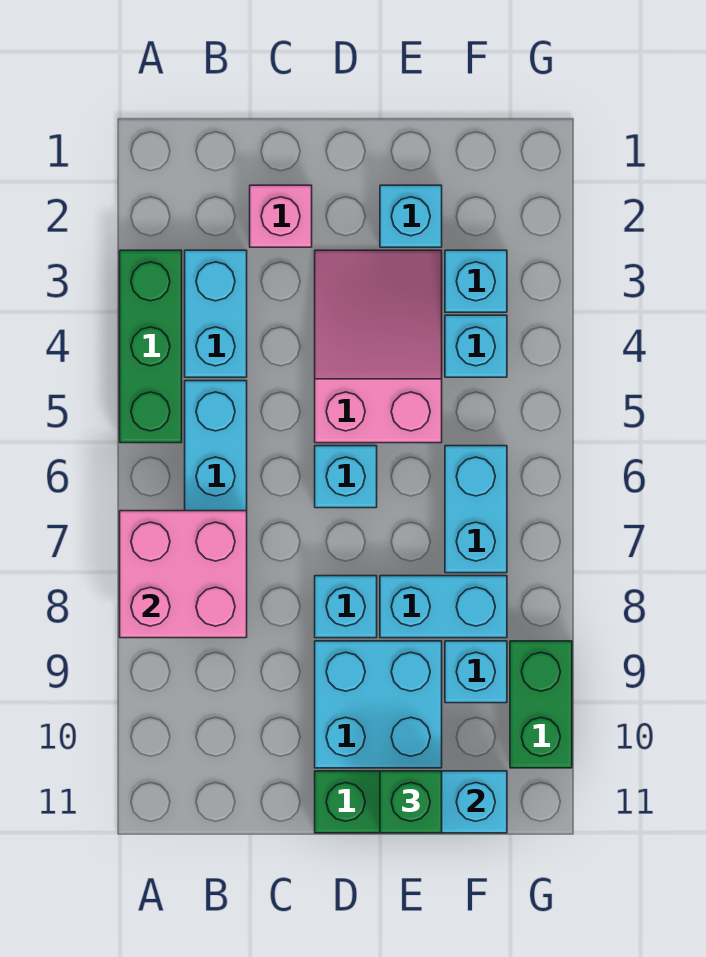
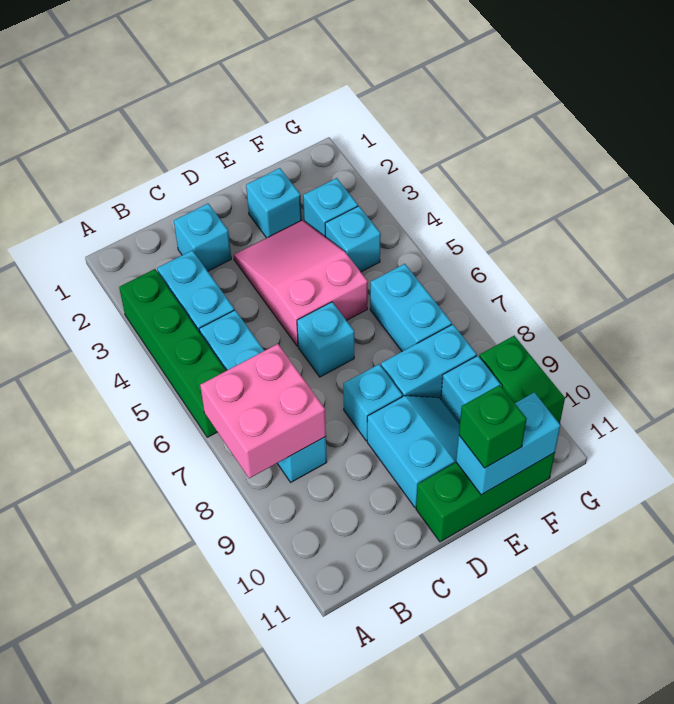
green brick A3:A5 level 1 -> green brick A3:A6 level 1
pink brick C2 level 1 -> cyan brick C2 level 1
cyan brick D9:E10 level 1 -> cyan slope D9:E10 level 1 top D

